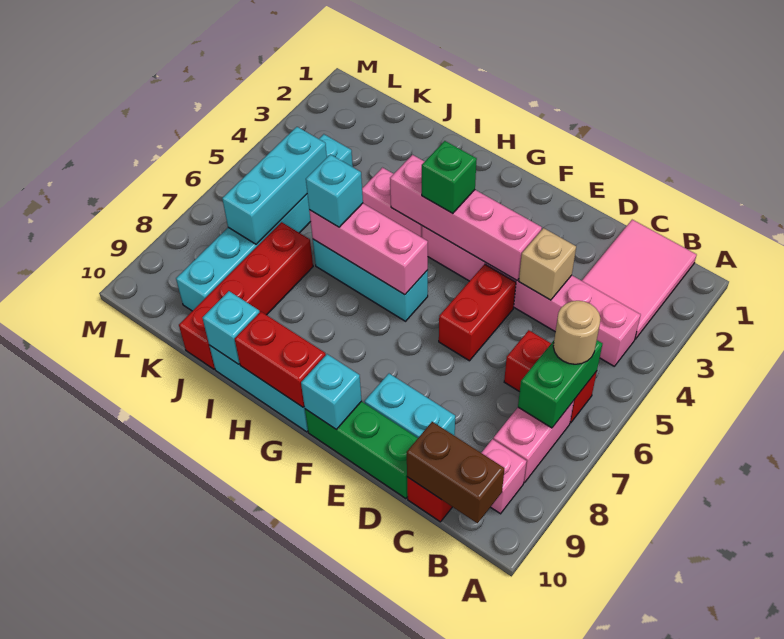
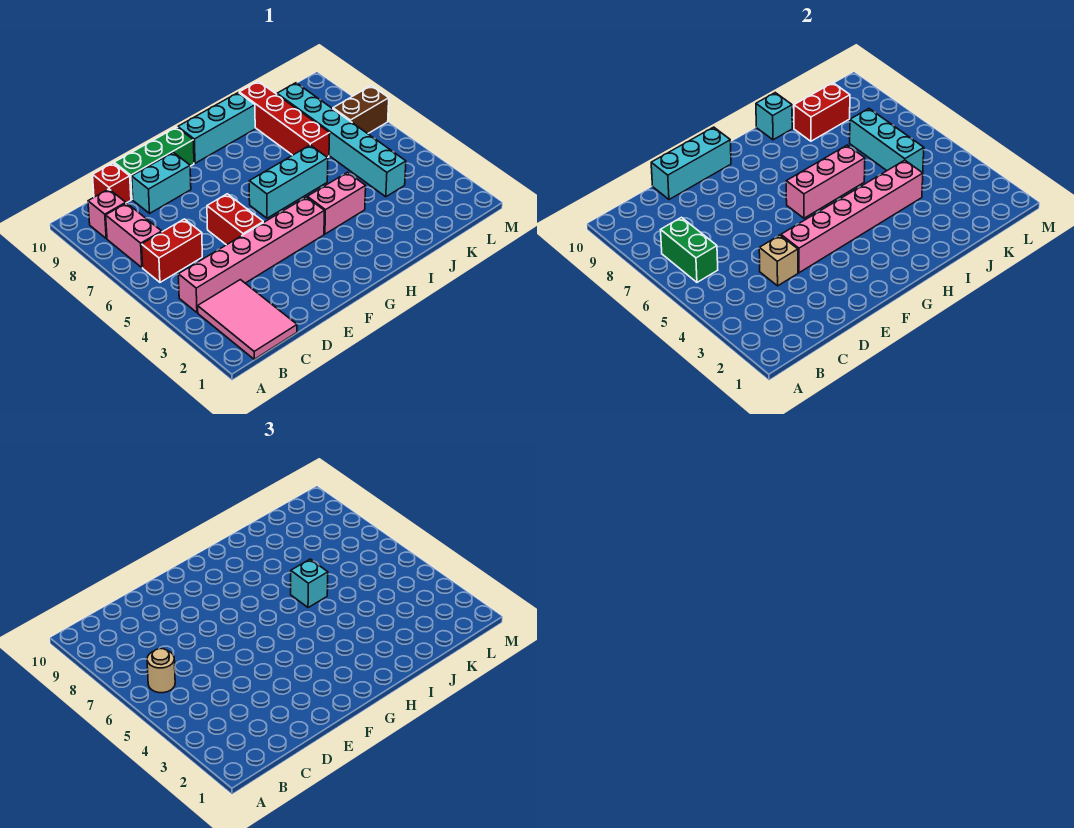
brown brick B10:C10 level 2 -> brown brick L7:M7 level 1
pink brick E4:H4 level 2 -> pink brick E4:J4 level 2
cyan brick F10 level 2 -> cyan brick D10:F10 level 2
green brick G4 level 3 -> none
red brick G10:H10 level 2 -> red brick J9:K9 level 2

